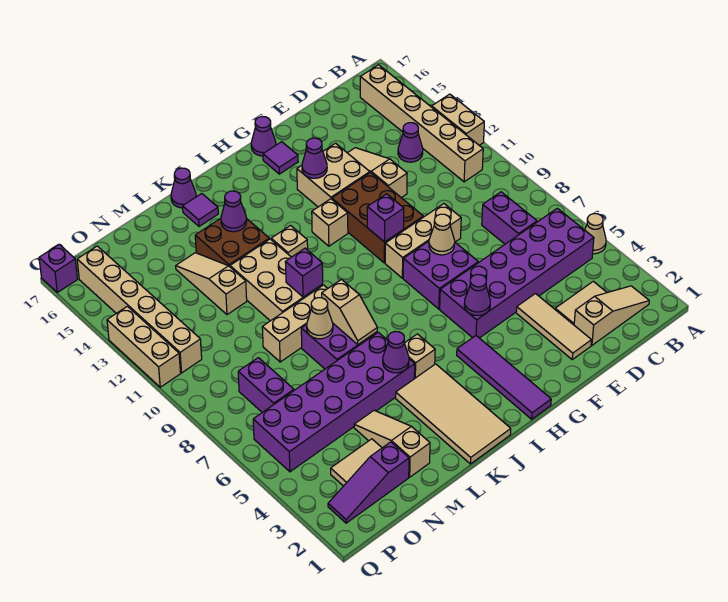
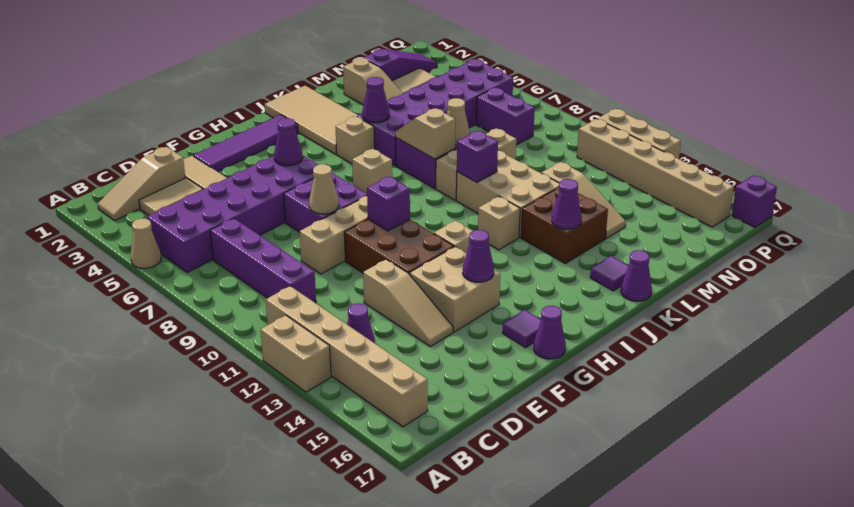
purple brick C7:C8 level 1 -> purple brick C7:C10 level 1
purple tile H1:H4 level 1 -> purple tile F2:I2 level 1
none -> tan brick I7 level 1

